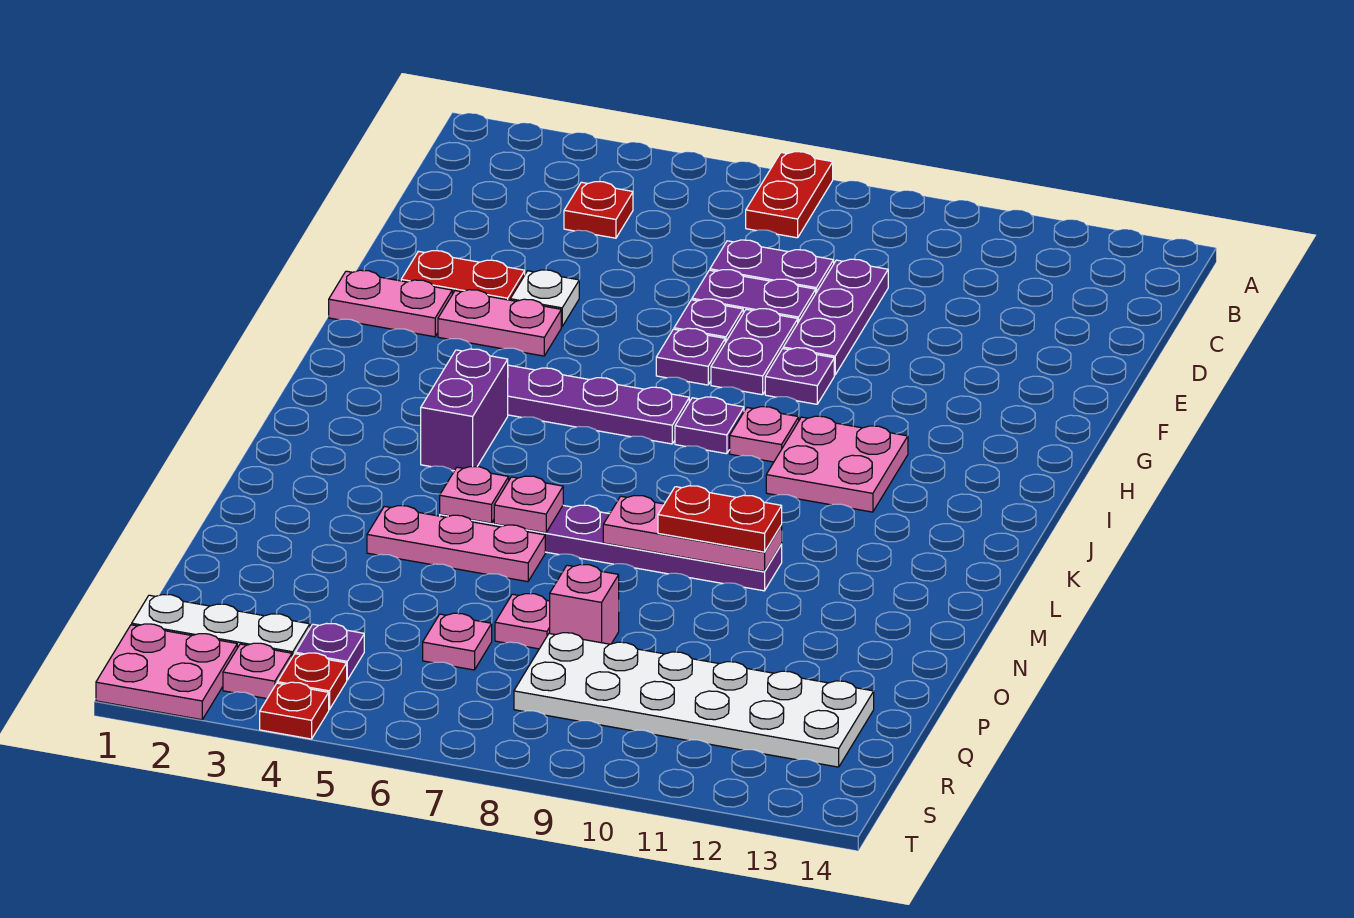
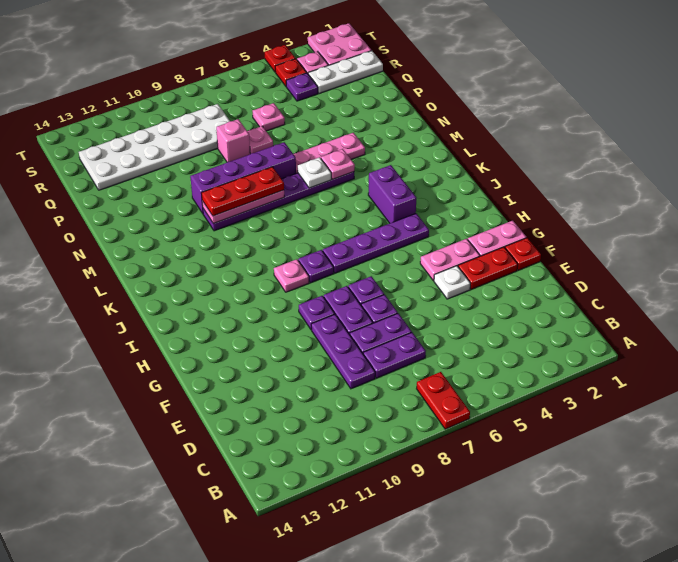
red plate C4 level 1 -> red plate F1 level 1
pink plate I10:J11 level 1 -> none
pink plate M6 level 2 -> white plate M6 level 2
red plate M9:M10 level 3 -> red plate M8:M10 level 3
none -> purple brick N7:N10 level 1

